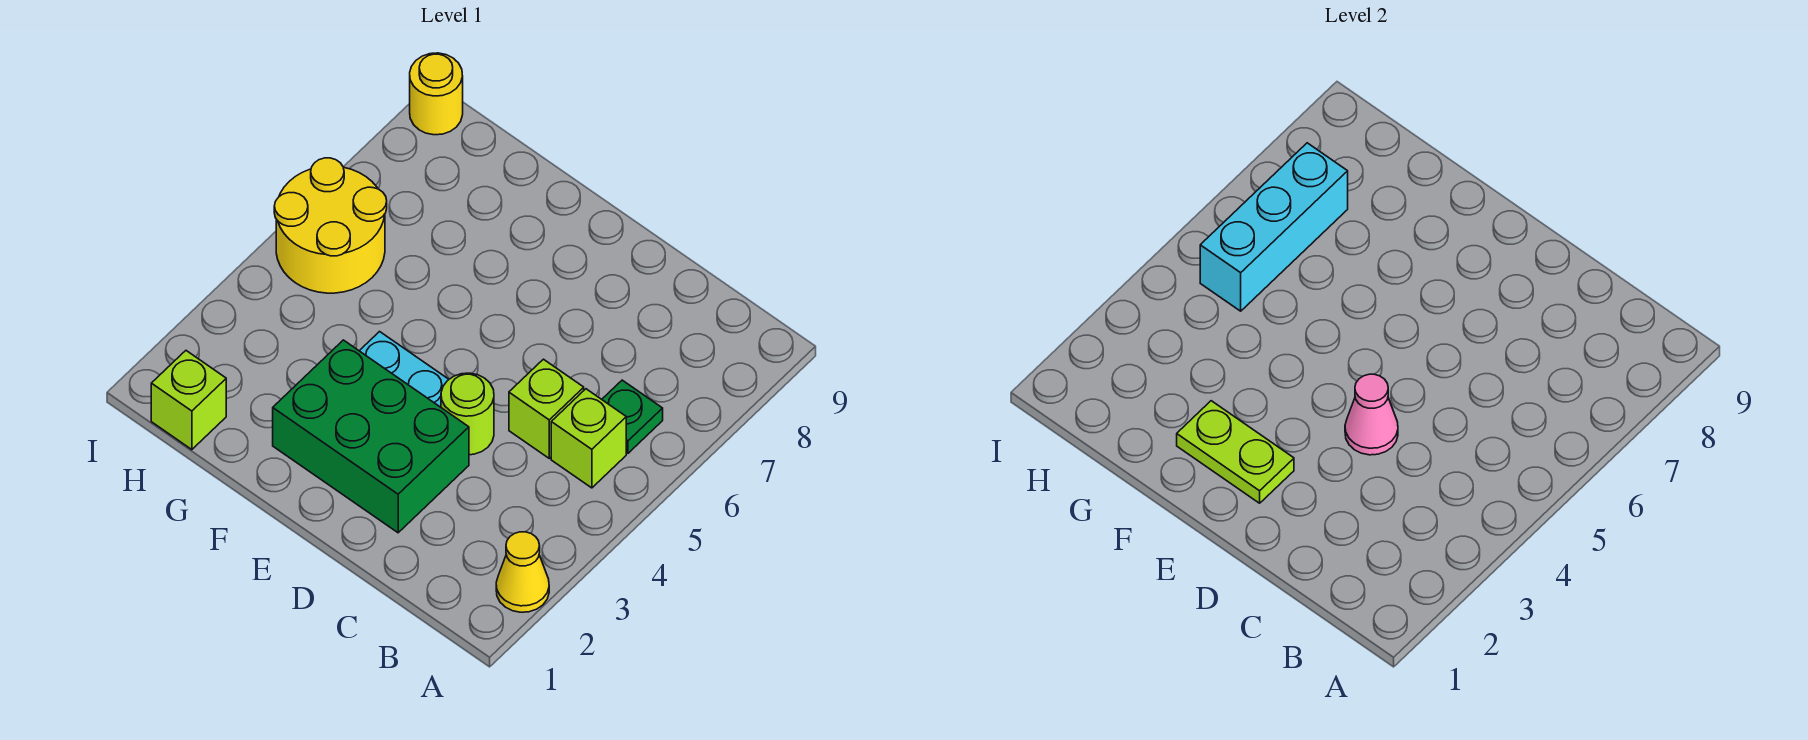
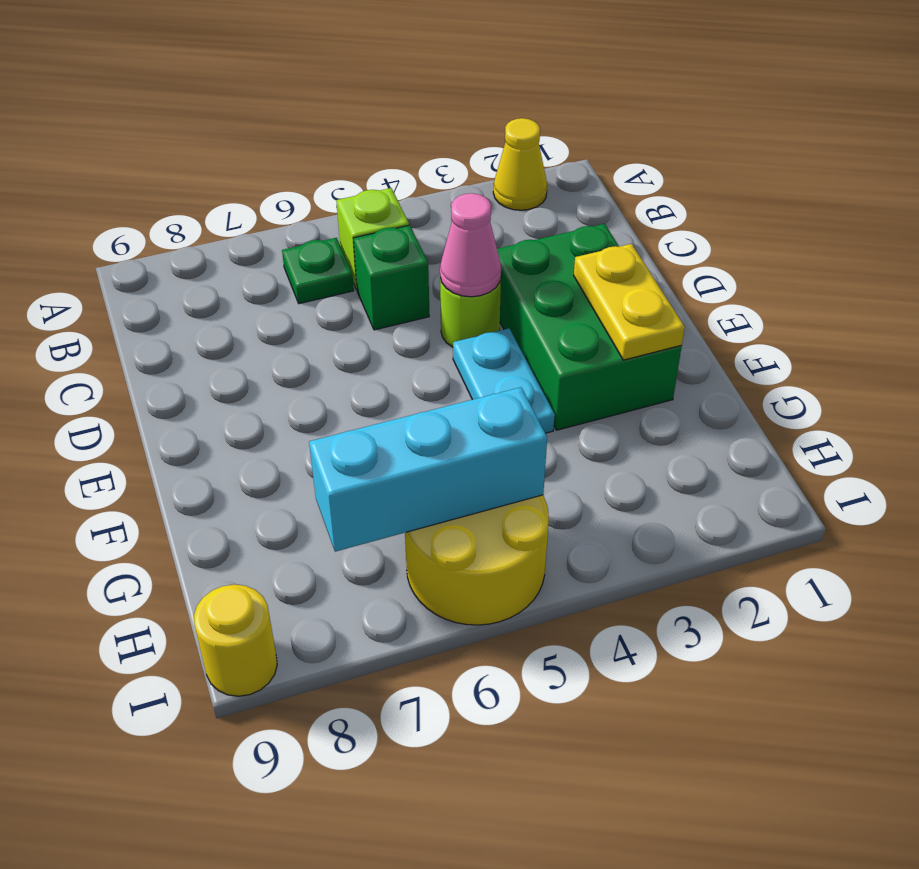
lime brick C5 level 1 -> green brick C5 level 1
lime plate E2:F2 level 2 -> yellow plate E2:F2 level 2
lime brick H1 level 1 -> none

